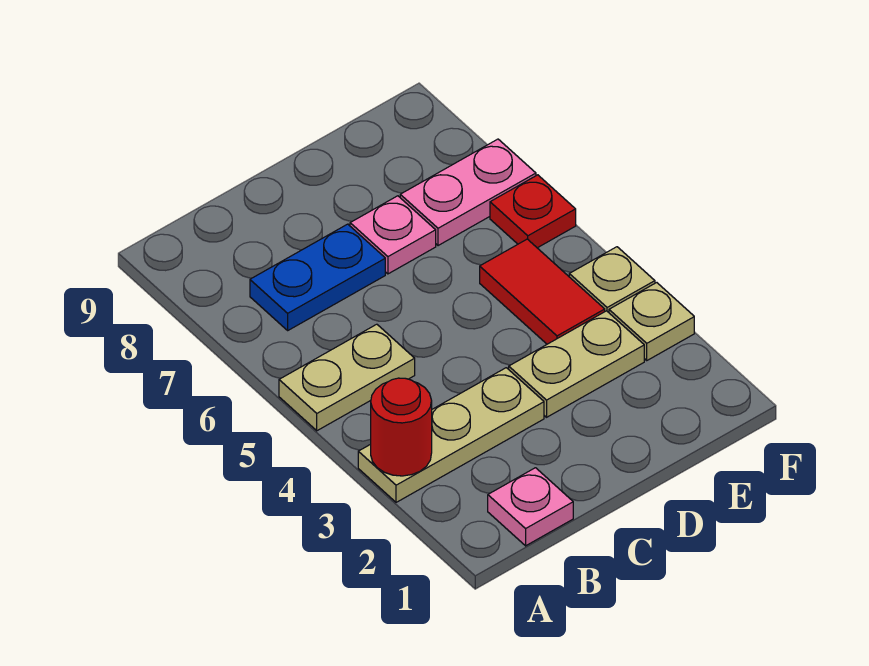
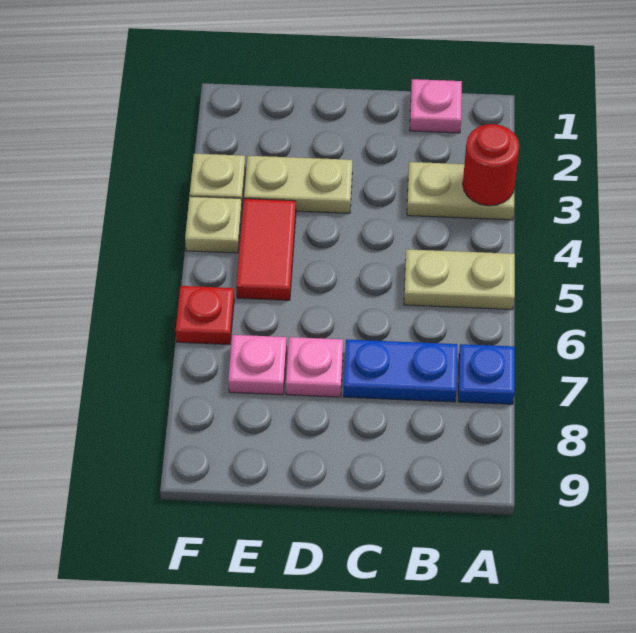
tan plate A3:C3 level 1 -> tan plate A3:B3 level 1
none -> blue plate A7 level 1
pink plate E7:F7 level 1 -> pink plate E7 level 1

